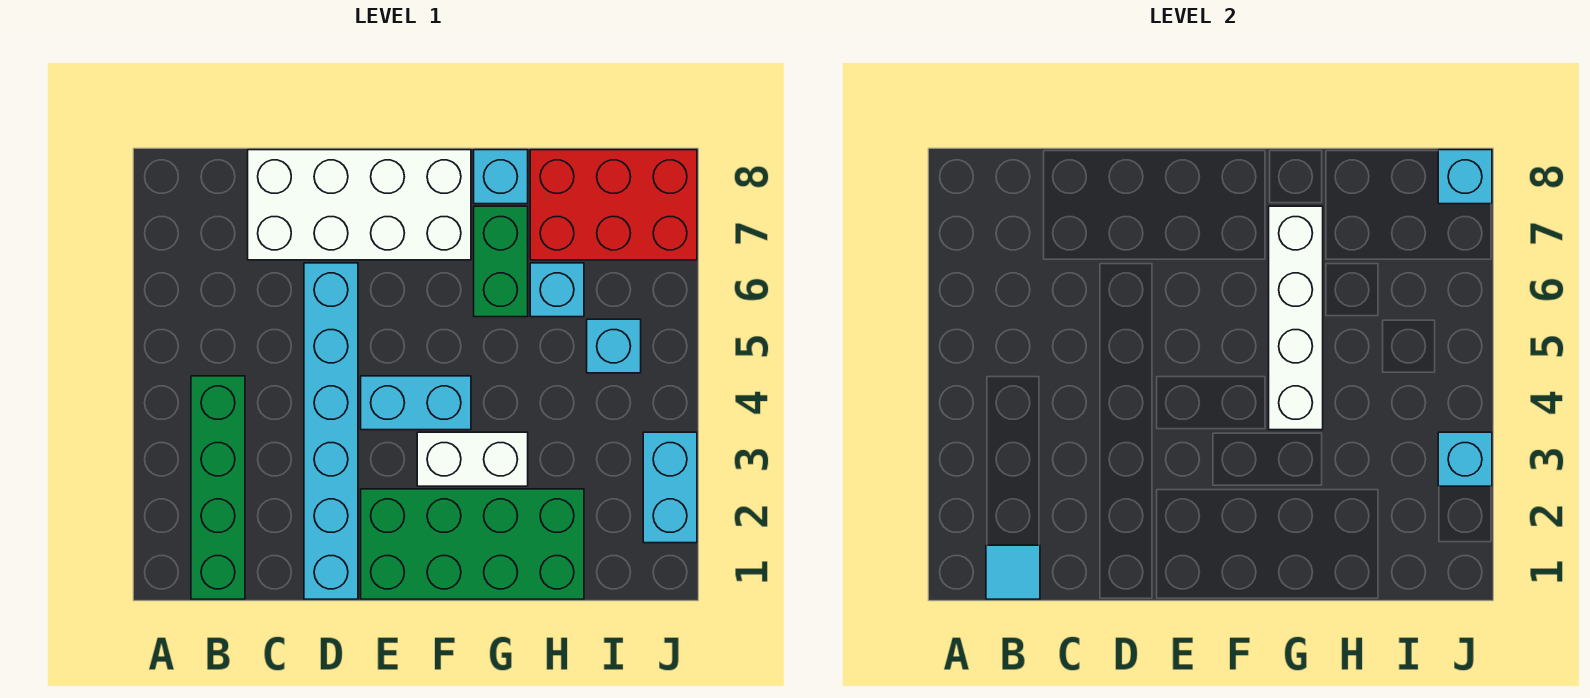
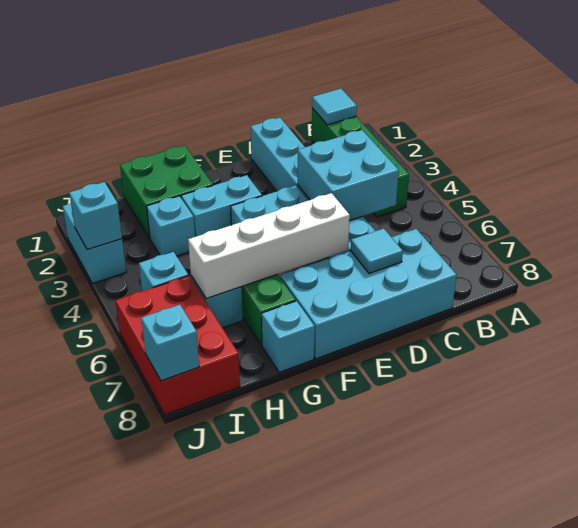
none -> cyan brick C4:D5 level 2
white brick C7:F8 level 1 -> cyan brick C7:F8 level 1
none -> cyan tile D7 level 2
green brick E1:H2 level 1 -> green brick G1:H2 level 1
white brick F3:G3 level 1 -> cyan brick F3:G3 level 1
white brick G4:G7 level 2 -> white brick E6:H6 level 2
none -> cyan brick H3 level 1
red brick H7:J8 level 1 -> red brick I6:J8 level 1

